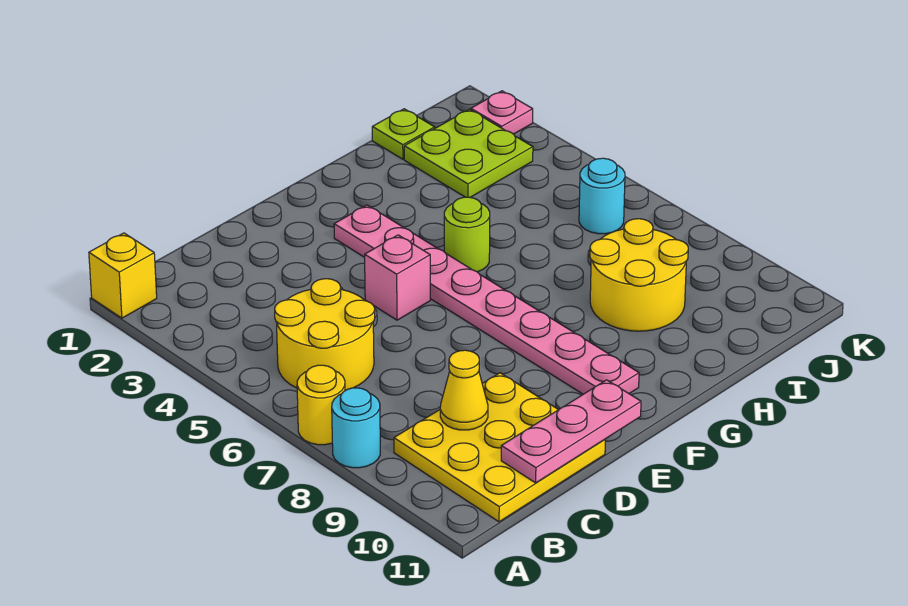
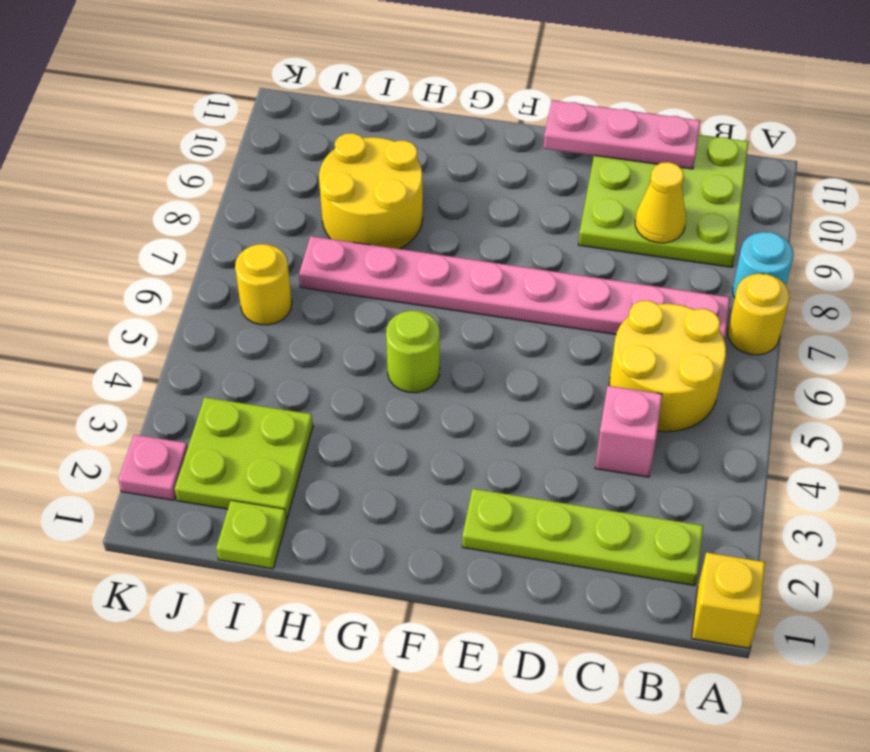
none -> lime plate B2:E2 level 1
yellow plate B9:D11 level 1 -> lime plate B9:D11 level 1
pink brick E5 level 1 -> pink brick C4 level 1
pink plate F3:F10 level 1 -> pink plate B7:I7 level 1
cyan round brick J6 level 1 -> yellow round brick J6 level 1

